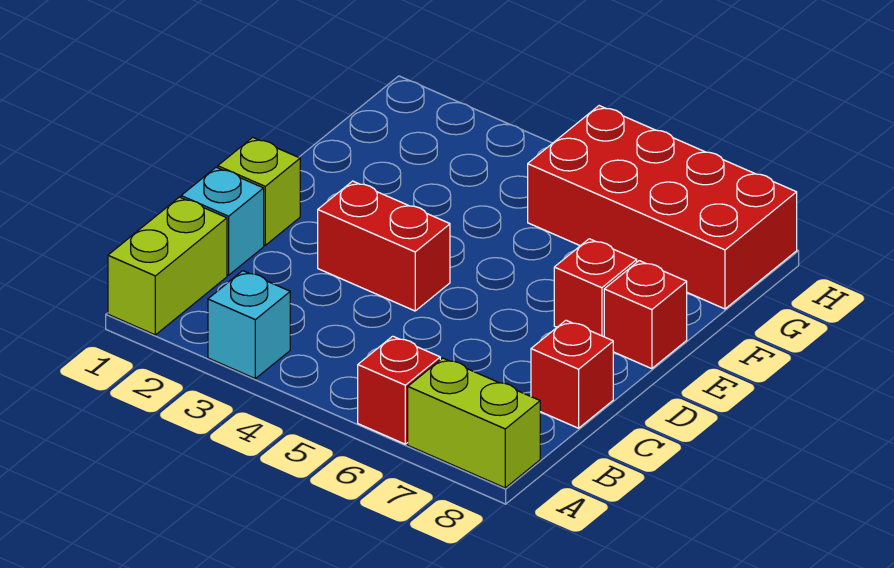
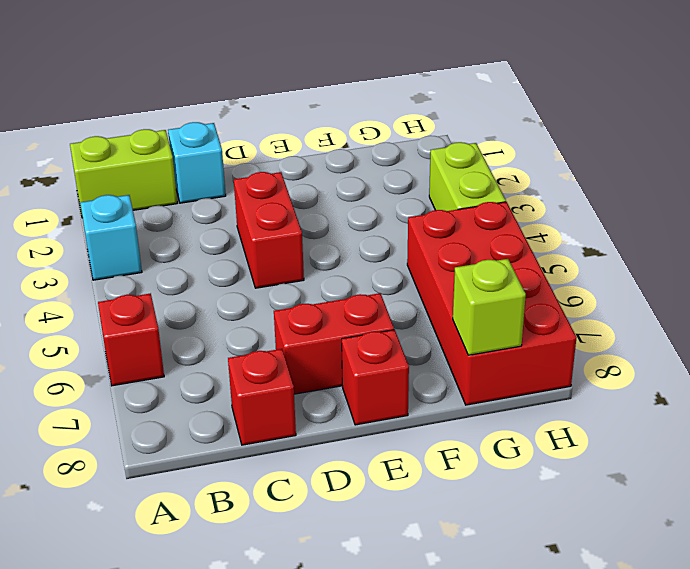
lime brick A7:A8 level 1 -> lime brick H3:H4 level 1
lime brick D1 level 1 -> lime brick G8 level 2
red brick E7 level 1 -> red brick D7:E7 level 1

